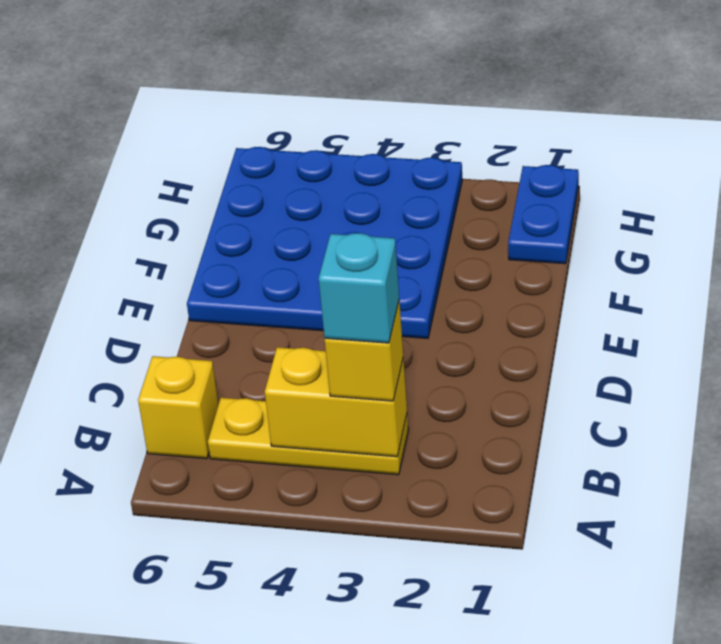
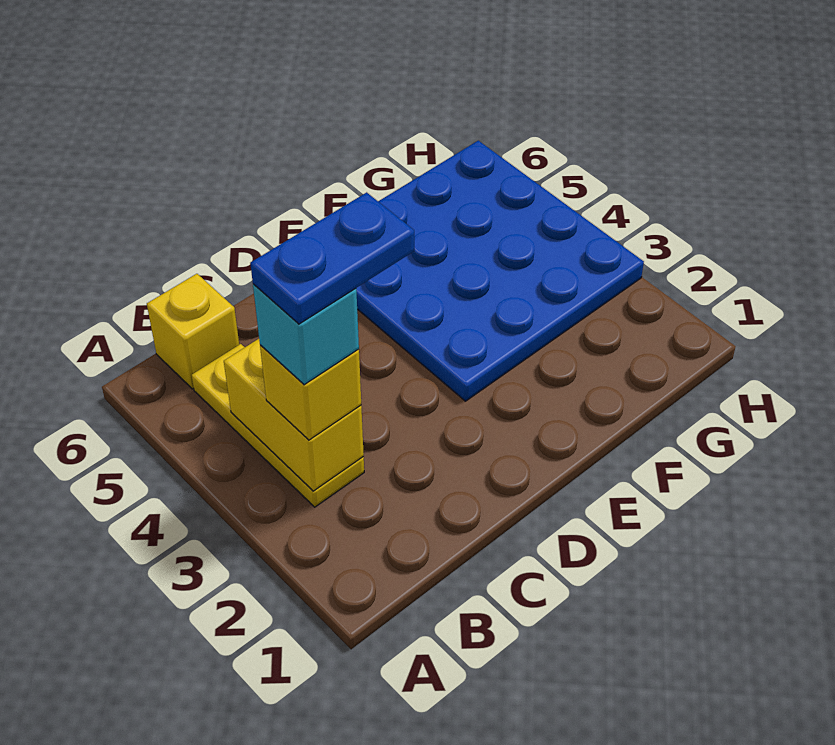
blue plate G1:H1 level 1 -> blue plate B3:C3 level 5

